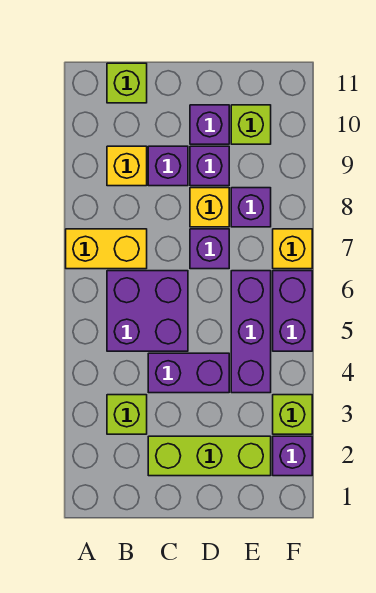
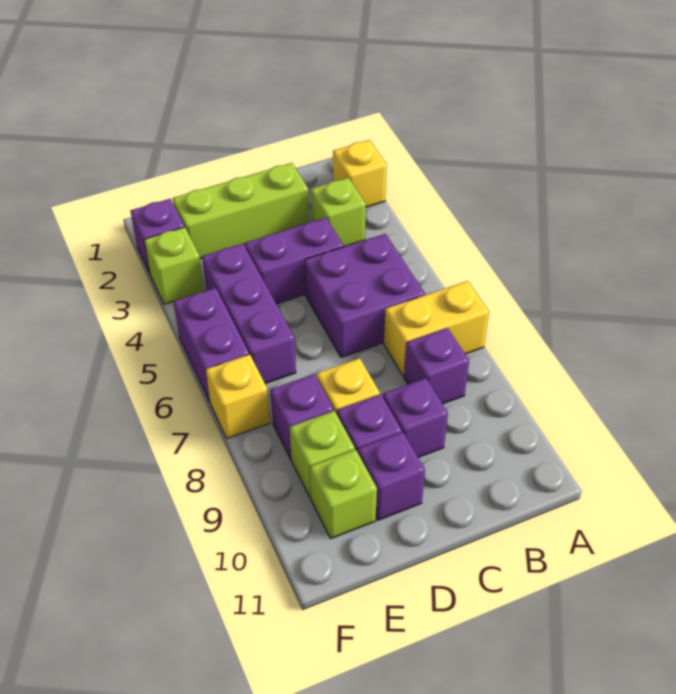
yellow brick B9 level 1 -> yellow brick A2 level 1
lime brick B11 level 1 -> lime brick E9 level 1
purple brick D7 level 1 -> purple brick B8 level 1

